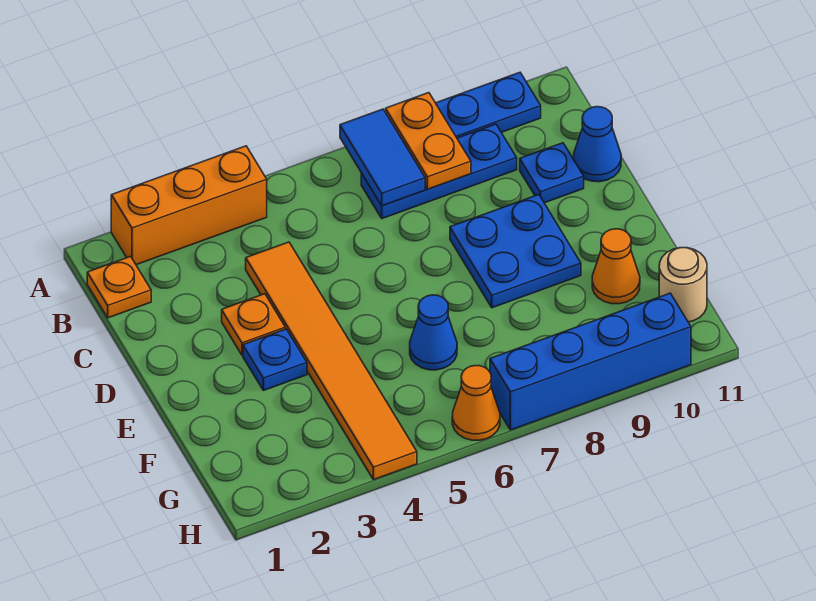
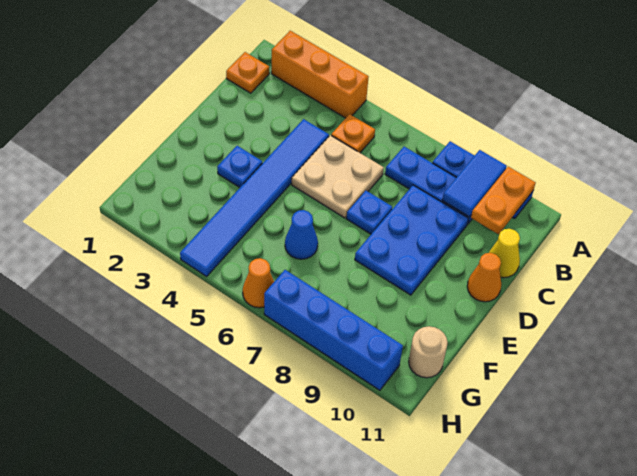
blue tile A7:B7 level 2 -> blue tile A9:B9 level 2
orange plate A8:B8 level 2 -> orange plate A10:B10 level 2
orange tile C4:H4 level 1 -> blue tile C4:H4 level 1
none -> tan plate C5:D6 level 1
blue plate C10 level 1 -> blue plate D7 level 1
blue cone C11 level 1 -> yellow cone C11 level 1
orange plate D3 level 1 -> orange plate B5 level 1
blue plate D8:E9 level 1 -> blue plate C8:E9 level 1
orange cone F10 level 1 -> orange cone D11 level 1

